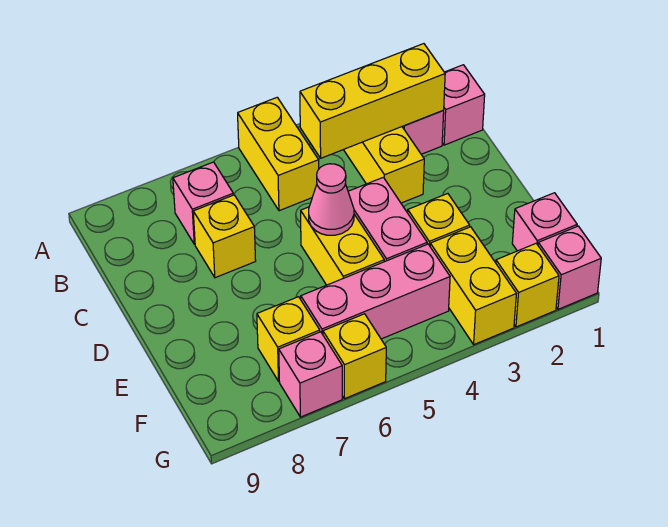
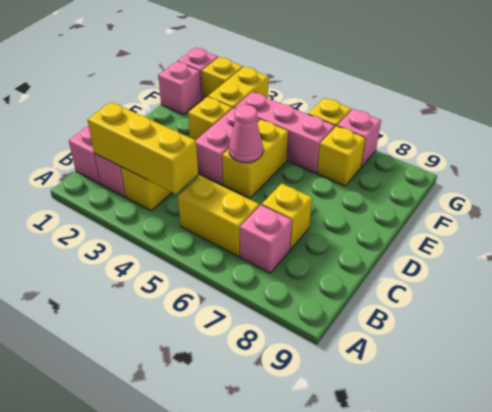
yellow brick A5:B5 level 1 -> yellow brick B5:B6 level 1

